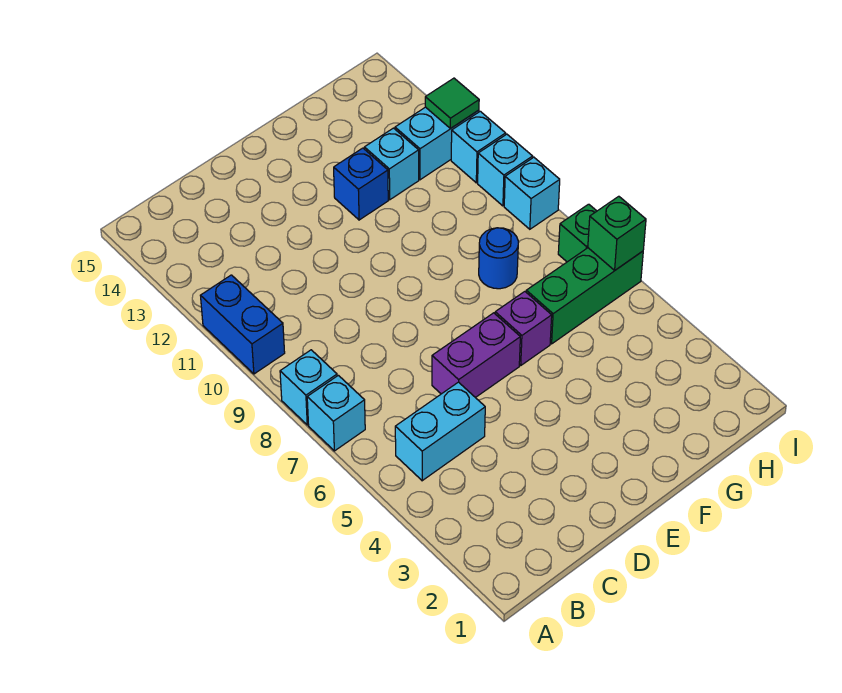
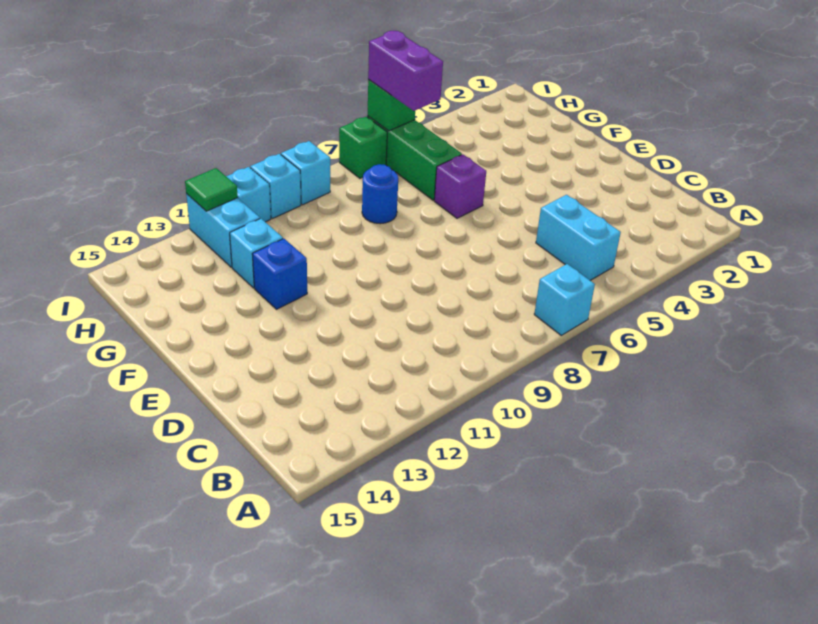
cyan brick A8 level 1 -> none
blue brick A10:A11 level 1 -> none
purple brick D6:E6 level 1 -> purple brick H6:I6 level 3

